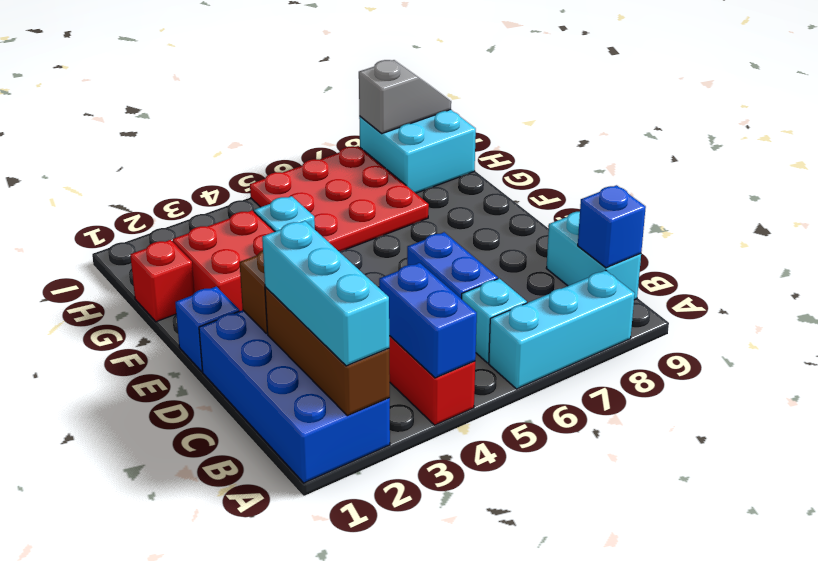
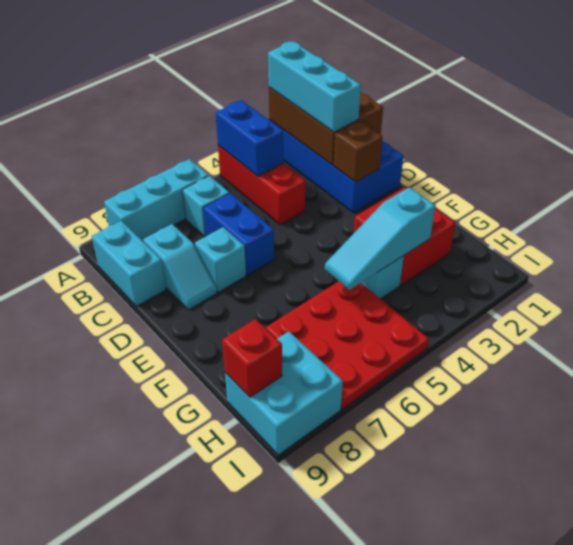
brown brick A2:C2 level 2 -> brown brick A1:C2 level 2
blue brick B9 level 2 -> none
none -> cyan slope C8:D8 level 1 top C
none -> cyan brick D7 level 1
blue brick E1 level 1 -> none
red brick G1 level 1 -> red brick H9 level 2
none -> cyan slope G3:G5 level 2 top 3
grey slope I8:I9 level 2 top 8 -> none

